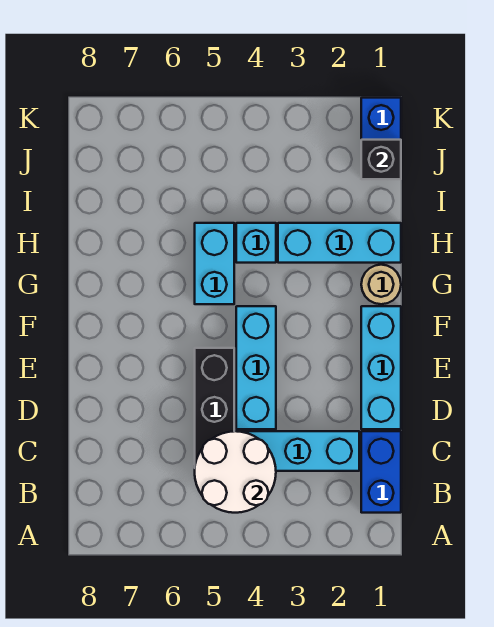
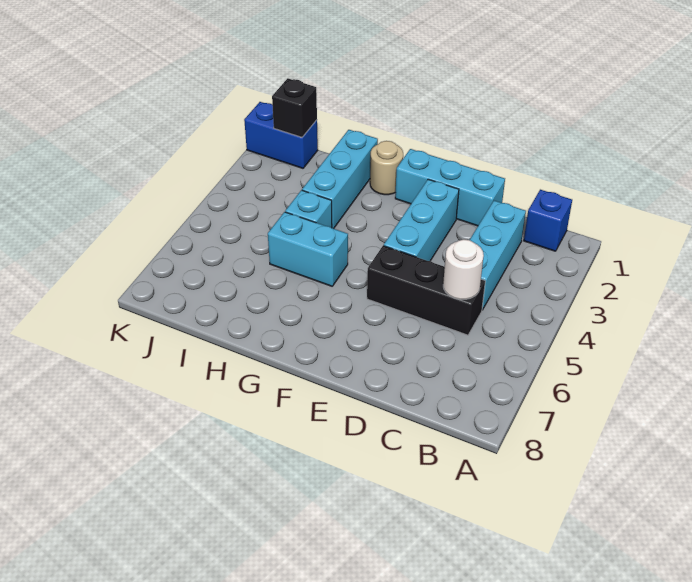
blue brick B1:C1 level 1 -> blue brick B1 level 1
white round brick B4:C5 level 2 -> white round brick C5 level 2
cyan brick D4:F4 level 1 -> cyan brick E2:E4 level 1

